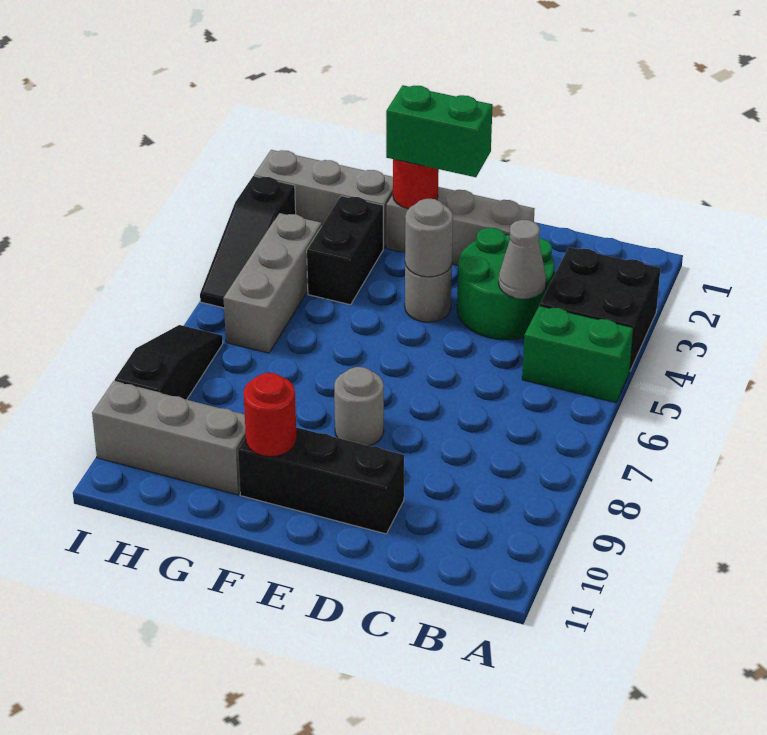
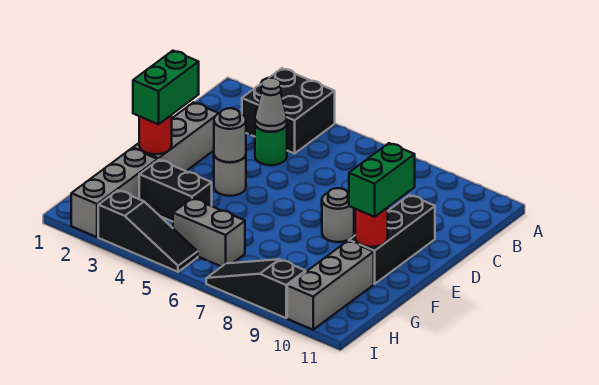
green brick A5:B5 level 1 -> green brick E10:F10 level 3
green round brick C3:D4 level 1 -> green round brick C4 level 1
grey brick H4:H6 level 1 -> grey brick H5:H6 level 1

